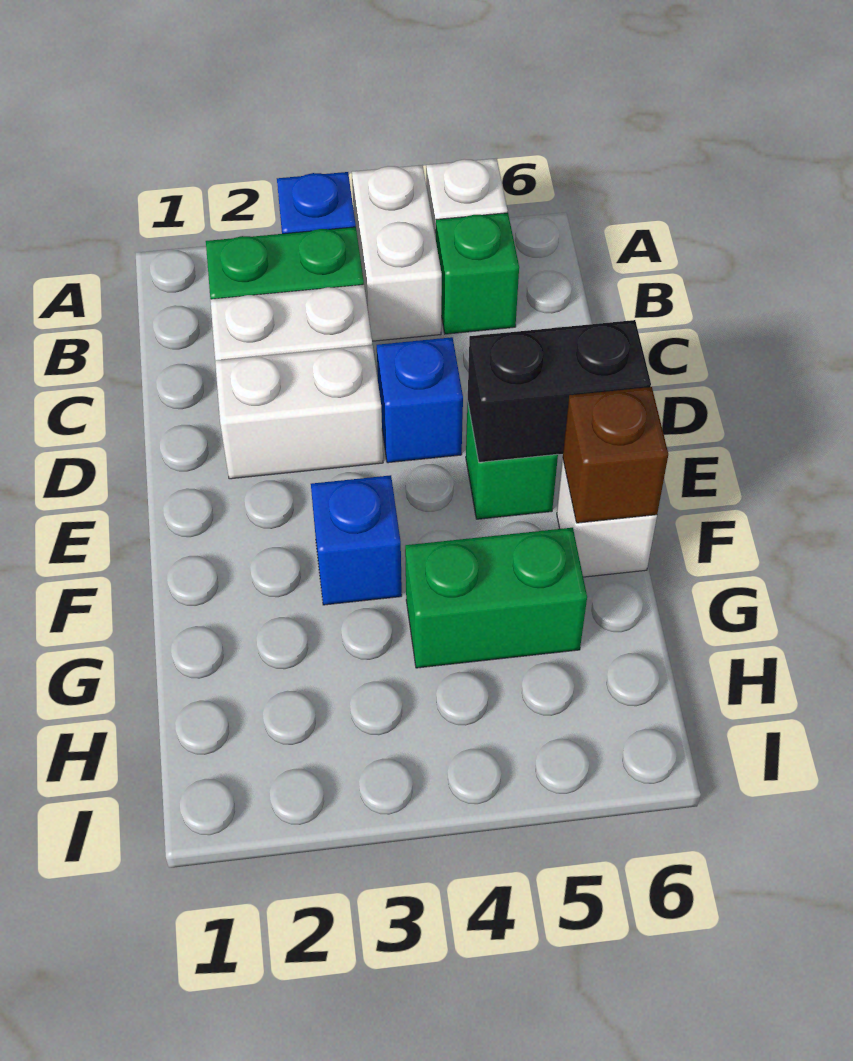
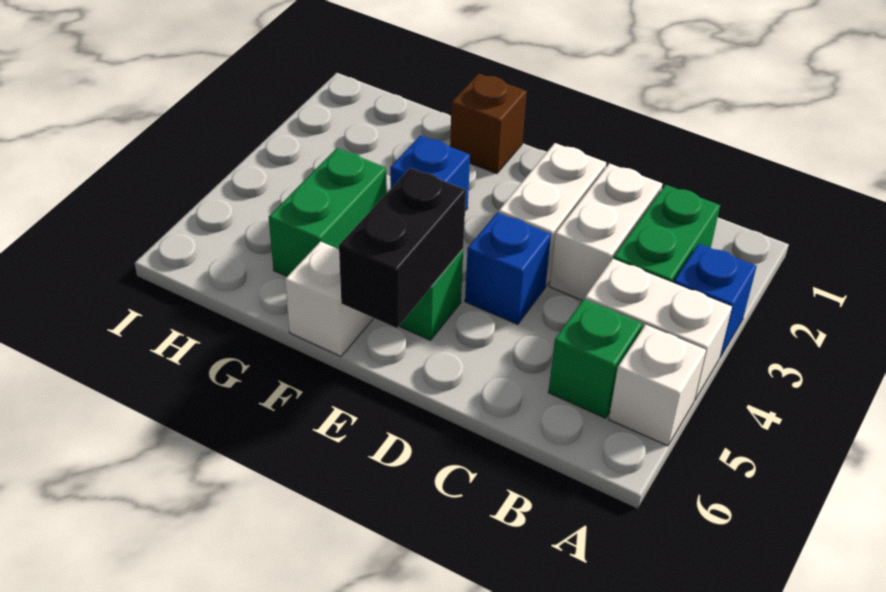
brown brick F6 level 2 -> brown brick F1 level 1

